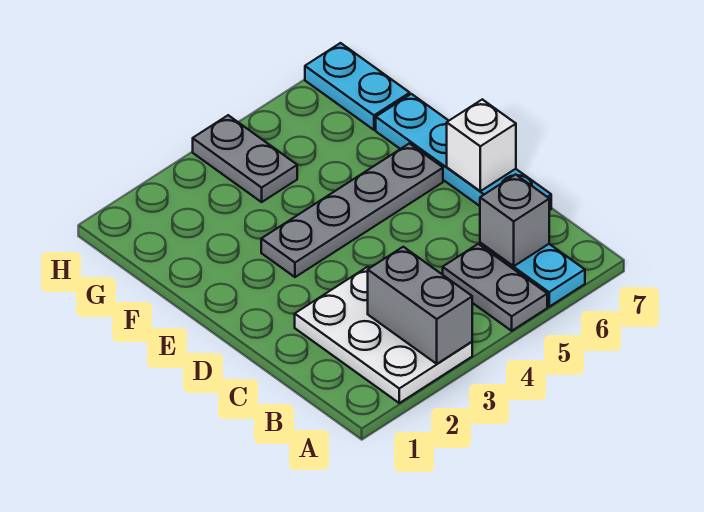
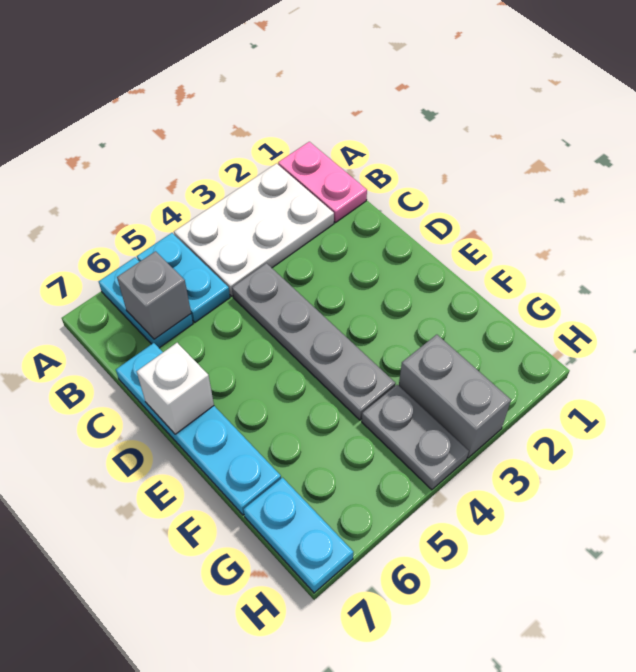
none -> pink plate A1:B1 level 1
white plate A2:C3 level 1 -> white plate A2:B4 level 1
grey brick A3:B3 level 2 -> grey brick G3:H3 level 1
grey plate A5:B5 level 1 -> cyan plate A5:B5 level 1
grey plate E3:E6 level 1 -> grey plate C4:F4 level 1

